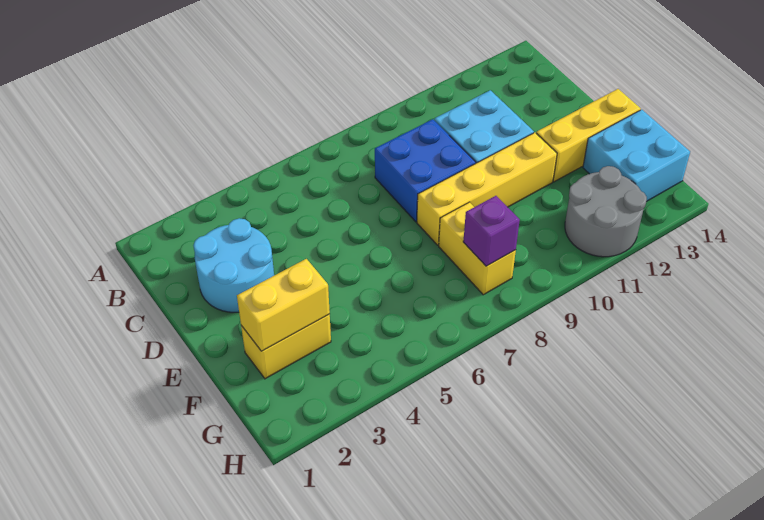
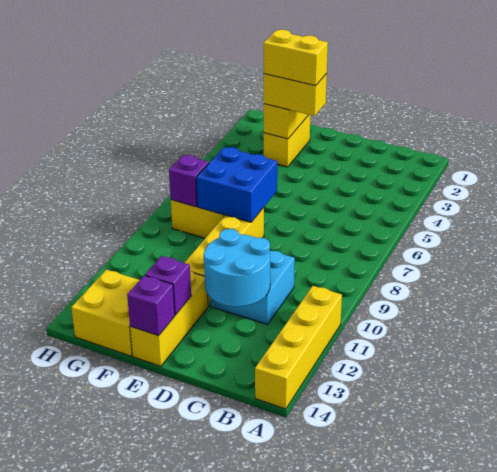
none -> yellow brick A11:A14 level 1
cyan round brick C2:D3 level 1 -> cyan round brick C11:D12 level 2
blue brick C8:D9 level 1 -> blue brick E7:F8 level 2
none -> yellow brick E3:F3 level 3
none -> yellow brick E3:F3 level 4
none -> purple brick E13 level 2
none -> purple brick E14 level 2
cyan brick F13:G14 level 1 -> yellow brick F13:G14 level 1
grey round brick G11:H12 level 1 -> none

